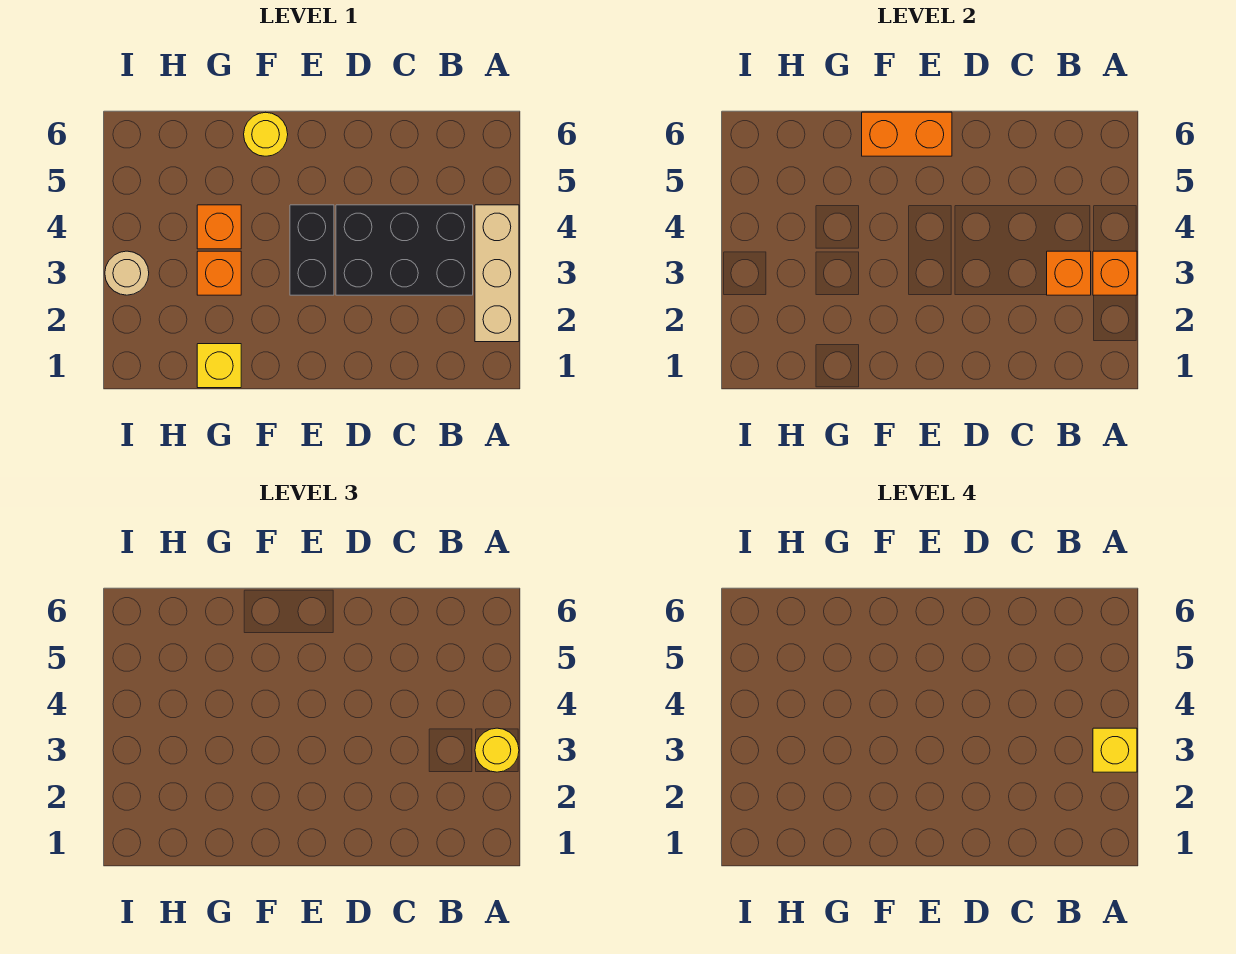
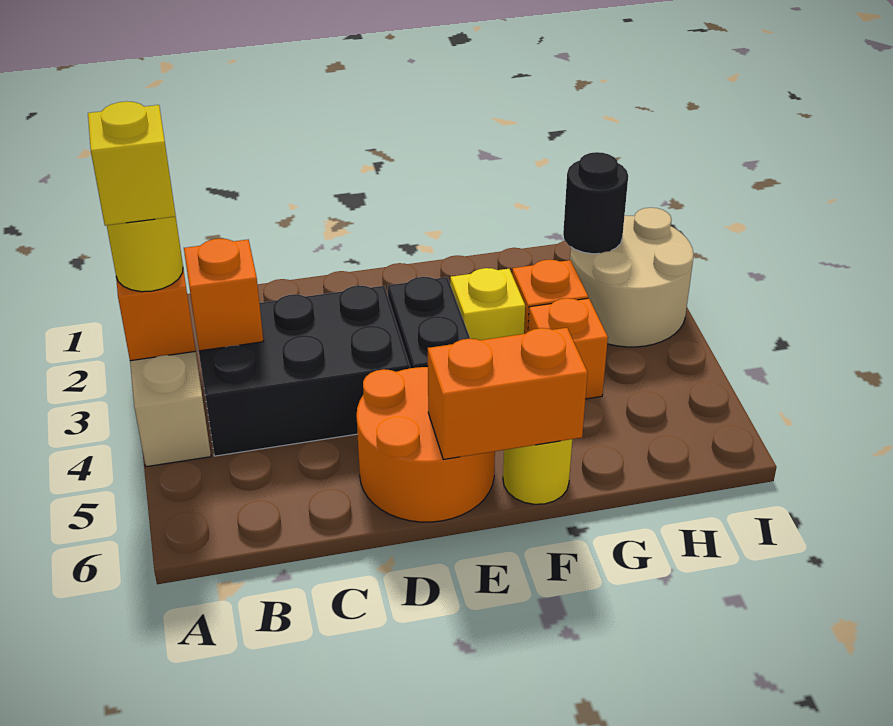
none -> orange round brick D5:E6 level 1
yellow brick G1 level 1 -> yellow brick F3 level 1
none -> black round brick H2 level 2
tan round brick I3 level 1 -> tan round brick H2:I3 level 1

